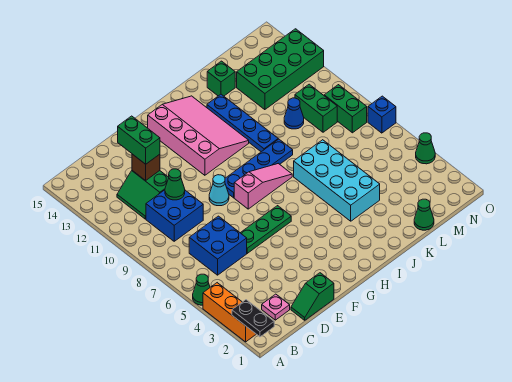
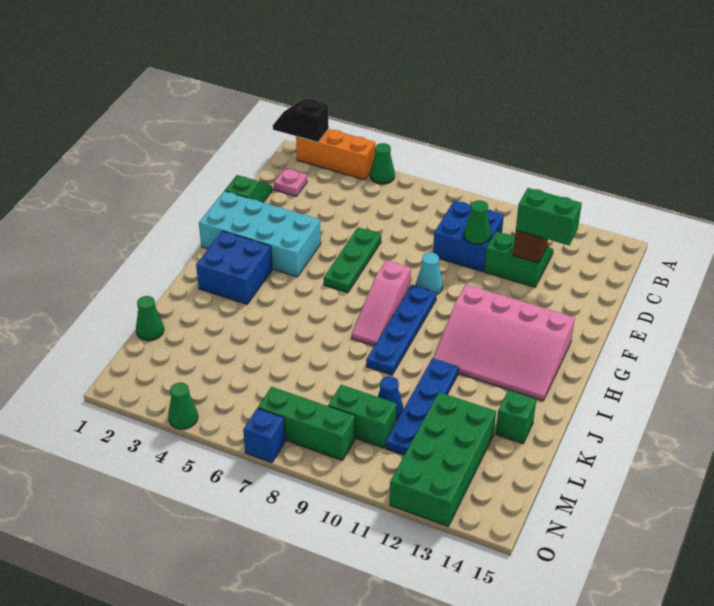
black plate A1:A2 level 2 -> black slope A1:A2 level 2 top 2
blue brick C6:D7 level 1 -> blue brick H2:I3 level 1
cyan brick J4:K7 level 1 -> cyan brick F1:G4 level 1
blue plate J10:J13 level 1 -> blue plate J11:M11 level 1
green brick N8:N9 level 1 -> green brick N7:N9 level 1

